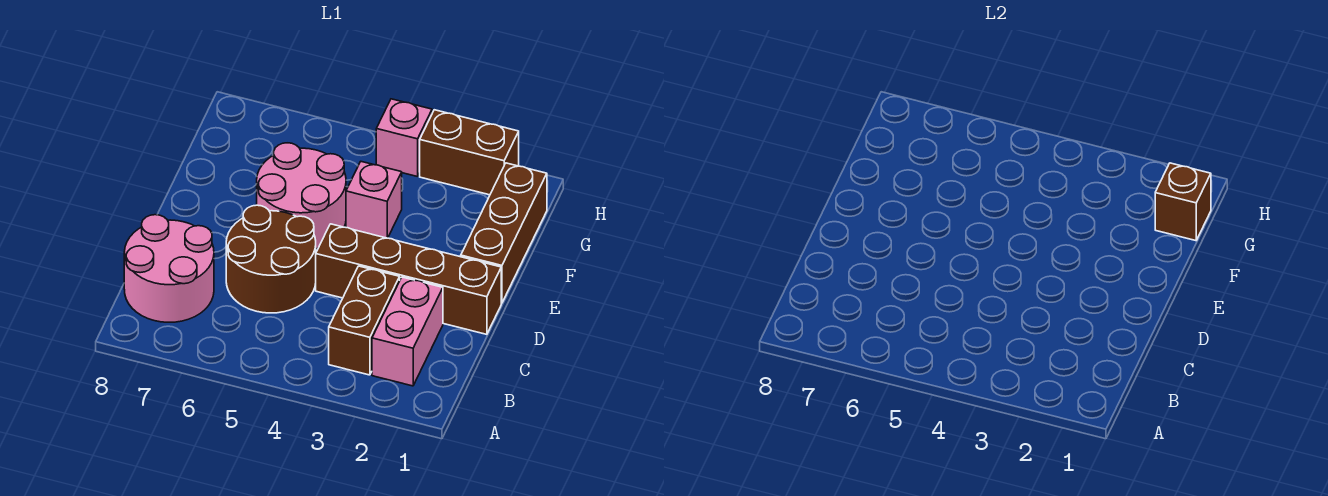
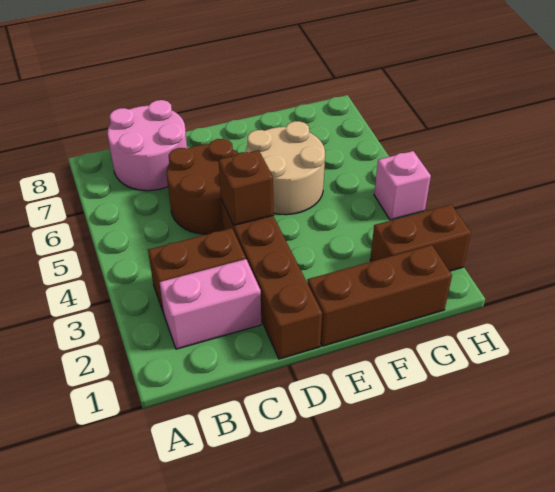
pink round brick E5:F6 level 1 -> tan round brick E5:F6 level 1
pink brick F4 level 1 -> none
brown brick G1 level 2 -> brown brick D4 level 2
brown brick H2:H3 level 1 -> brown brick G2:H2 level 1

